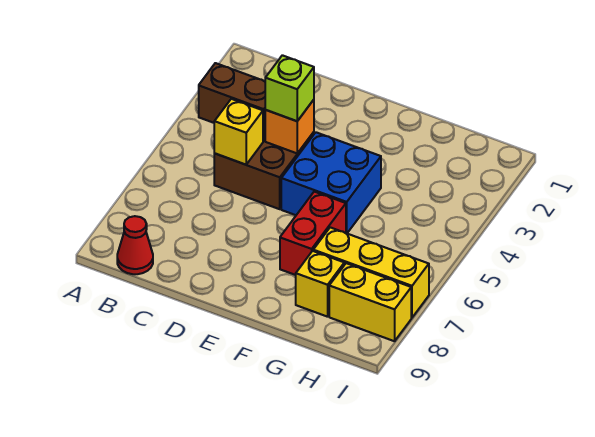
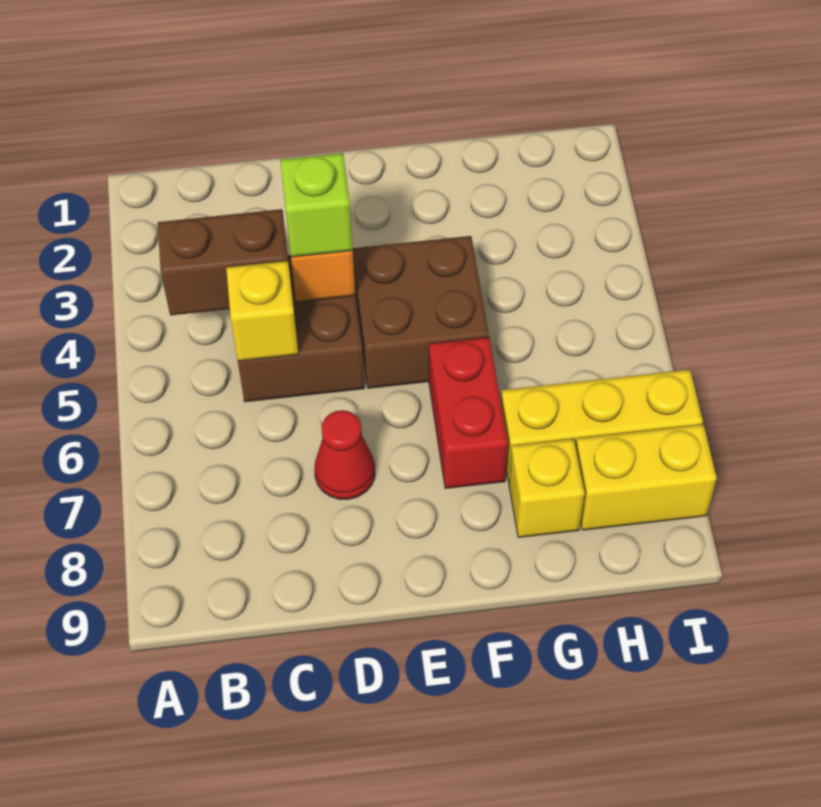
red cone B9 level 1 -> red cone D7 level 1
blue brick E4:F5 level 1 -> brown brick E4:F5 level 1

